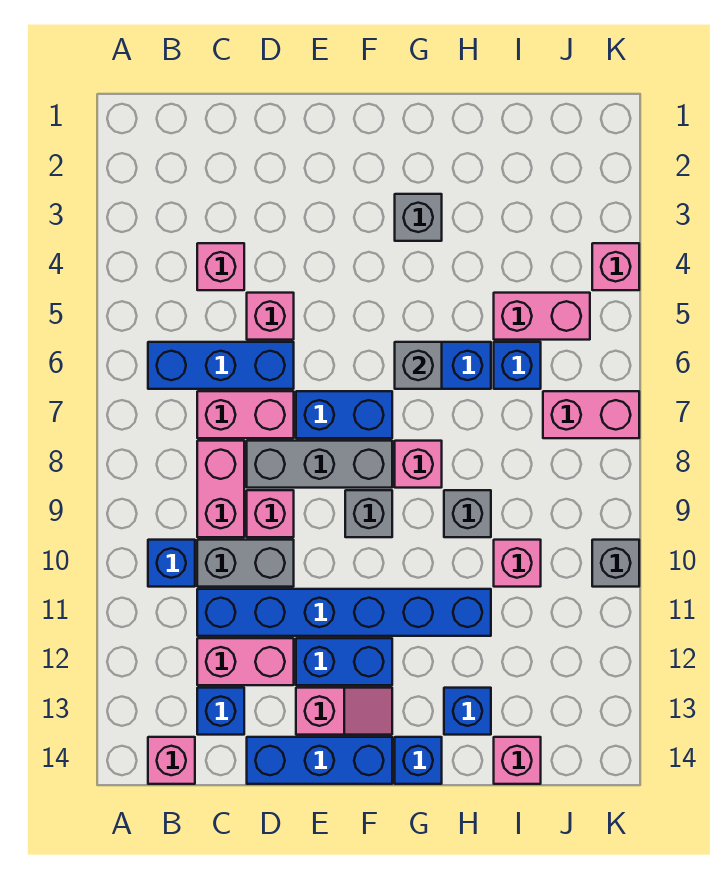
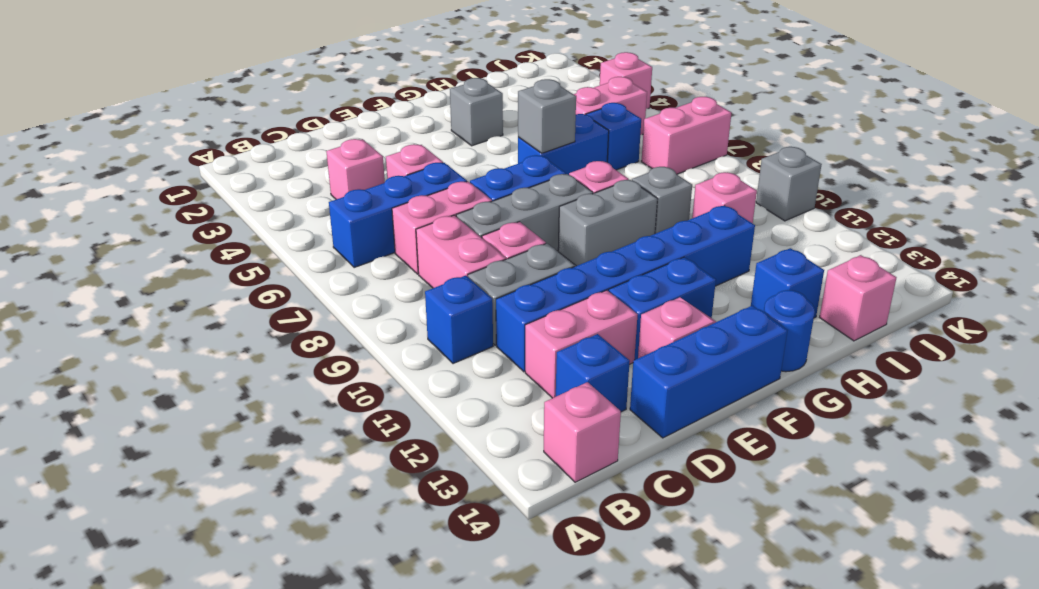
grey brick F9 level 1 -> grey brick F9:G9 level 1
blue brick G14 level 1 -> blue round brick G14 level 1

